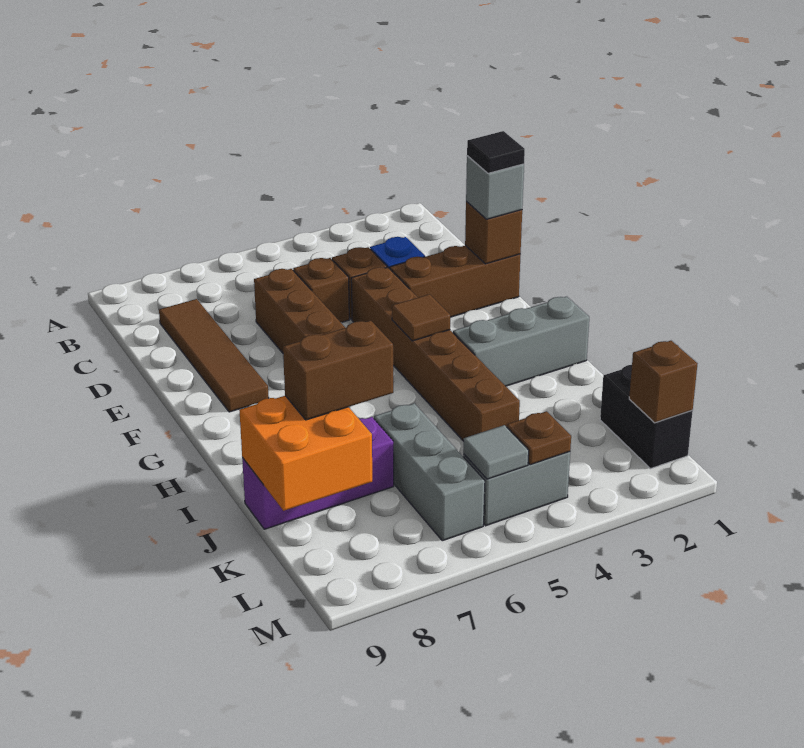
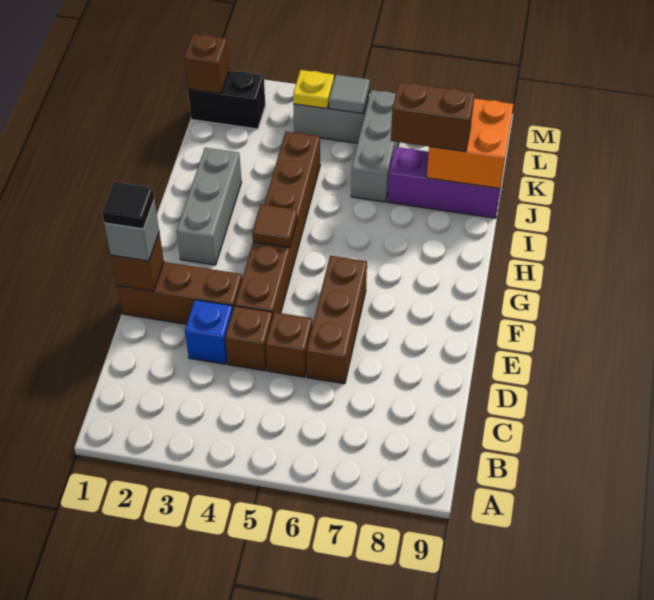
brown tile C8:F8 level 1 -> none
grey brick H1:H3 level 1 -> grey brick G2:I2 level 1
black brick K1:L1 level 1 -> black brick L1:L2 level 1
brown plate L4 level 2 -> yellow plate L4 level 2

